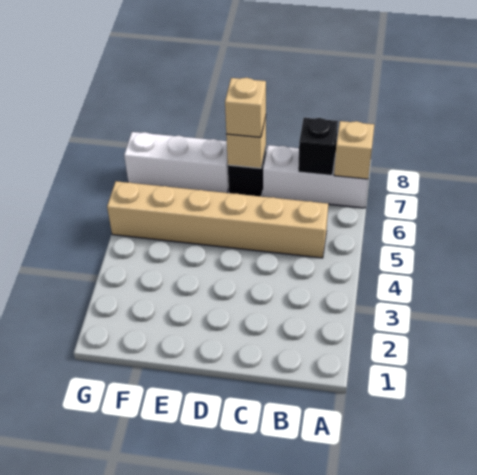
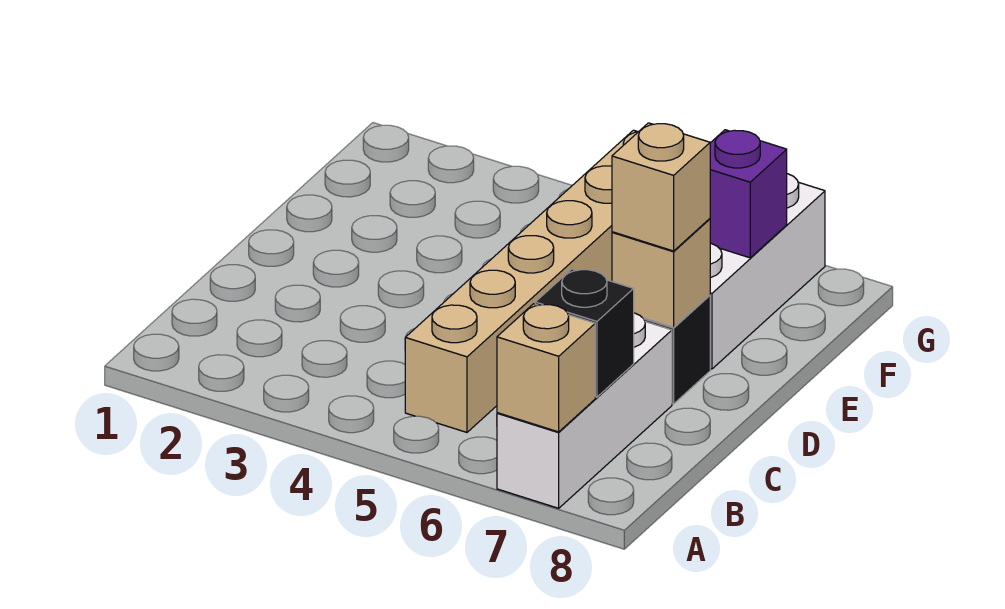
none -> purple brick F7 level 2

